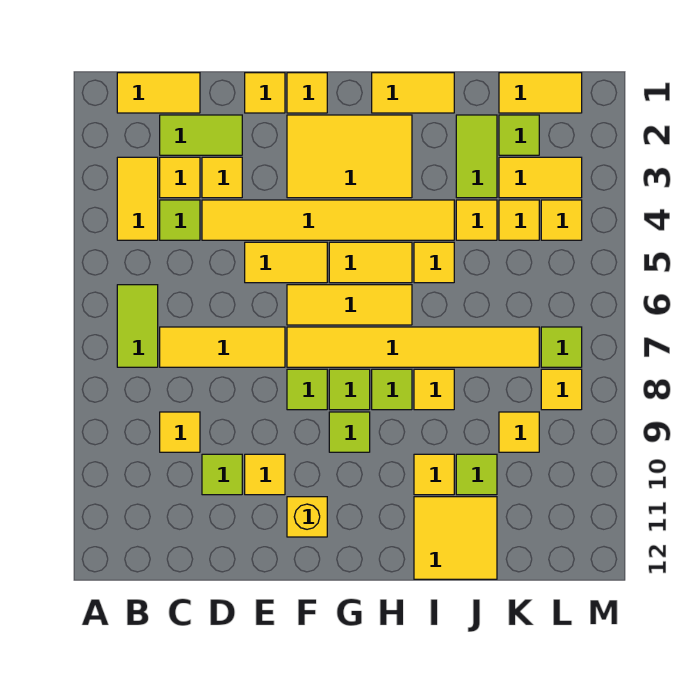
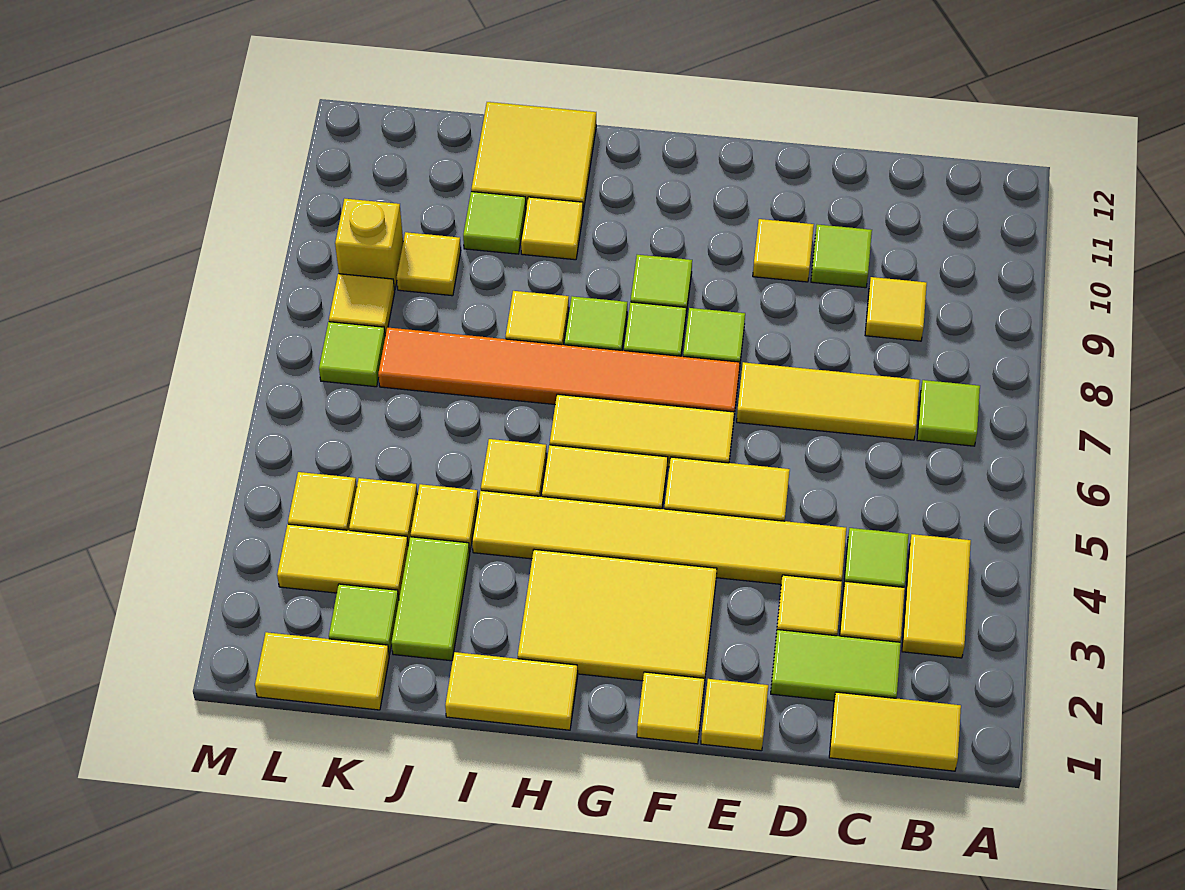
lime tile B6:B7 level 1 -> lime tile B7 level 1
yellow tile F7:K7 level 1 -> orange tile F7:K7 level 1
yellow brick F11 level 1 -> yellow brick L9 level 1

